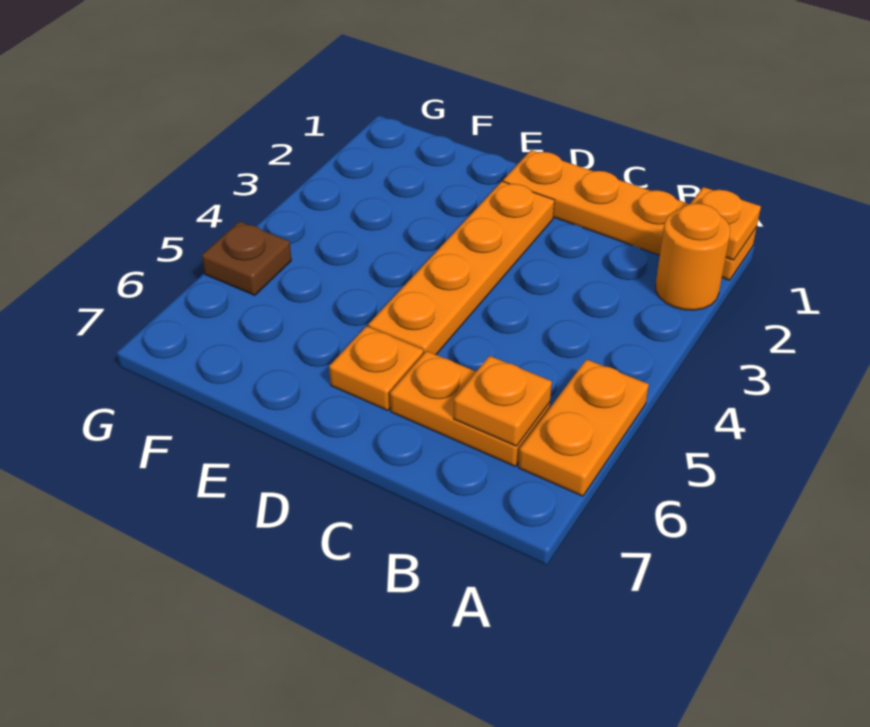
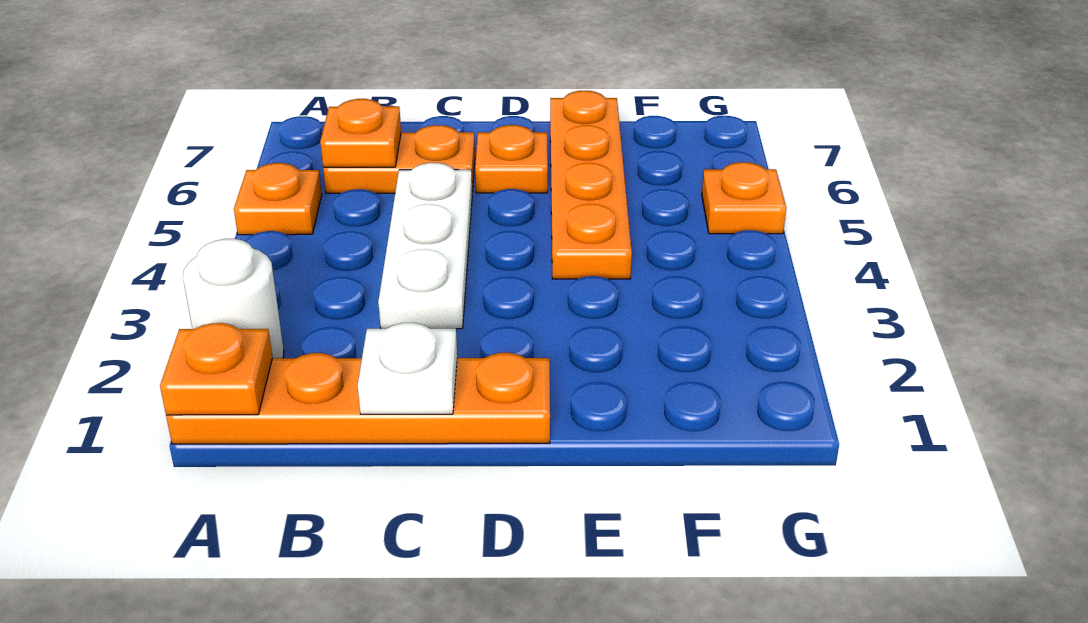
orange round brick A2 level 1 -> white round brick A2 level 1
orange plate A5:A6 level 1 -> orange plate A5 level 1
none -> white plate C1 level 2
none -> white plate C3:C5 level 1
orange plate D2:D5 level 1 -> orange plate E4:E7 level 1
brown plate G5 level 1 -> orange plate G5 level 1

